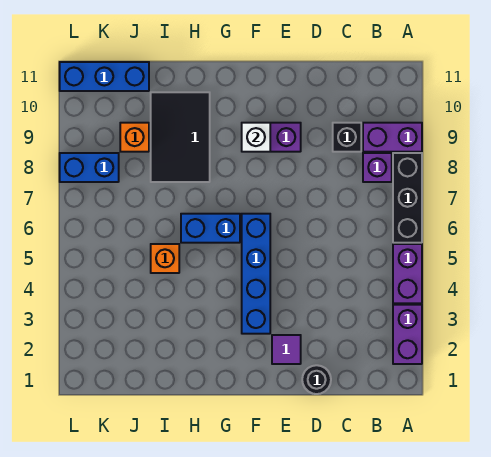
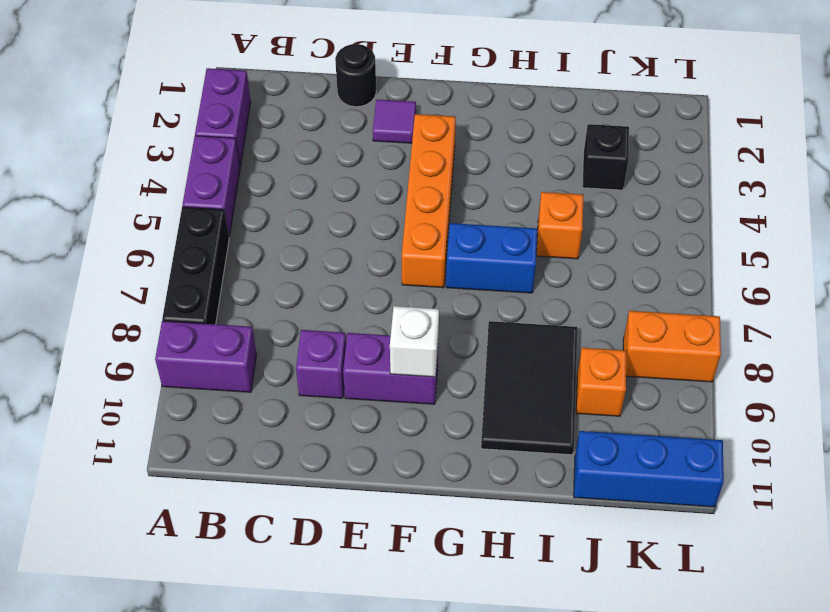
purple brick B8 level 1 -> purple brick D9 level 1
black brick C9 level 1 -> black brick J3 level 1
blue brick F3:F6 level 1 -> orange brick F3:F6 level 1
blue brick K8:L8 level 1 -> orange brick K8:L8 level 1

